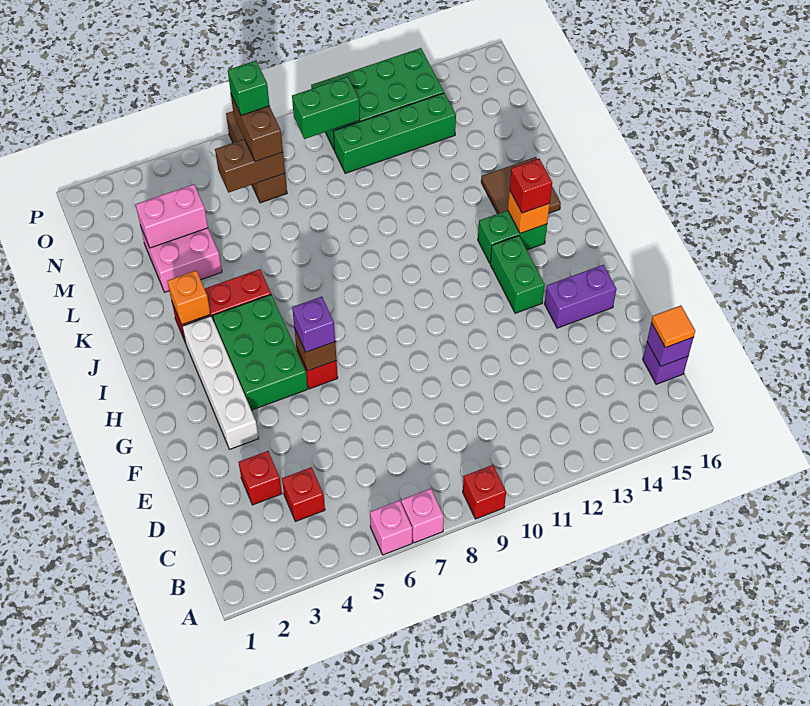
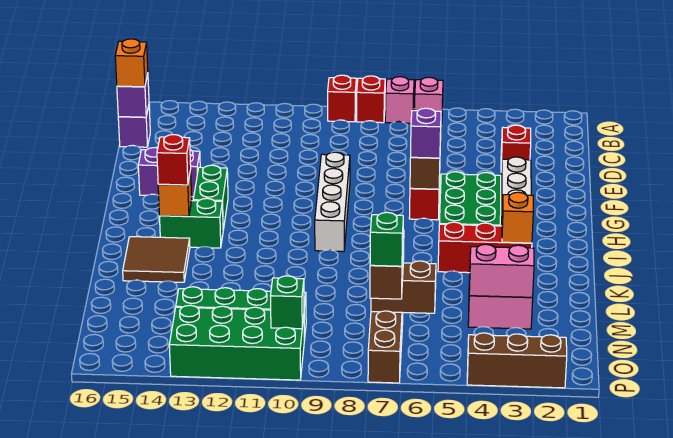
red brick C4 level 1 -> red brick A8 level 1
orange tile C16 level 3 -> orange brick C16 level 3
none -> white brick F9:I9 level 1
green brick O9:O10 level 2 -> green brick O10 level 2
none -> brown brick P2:P4 level 1

